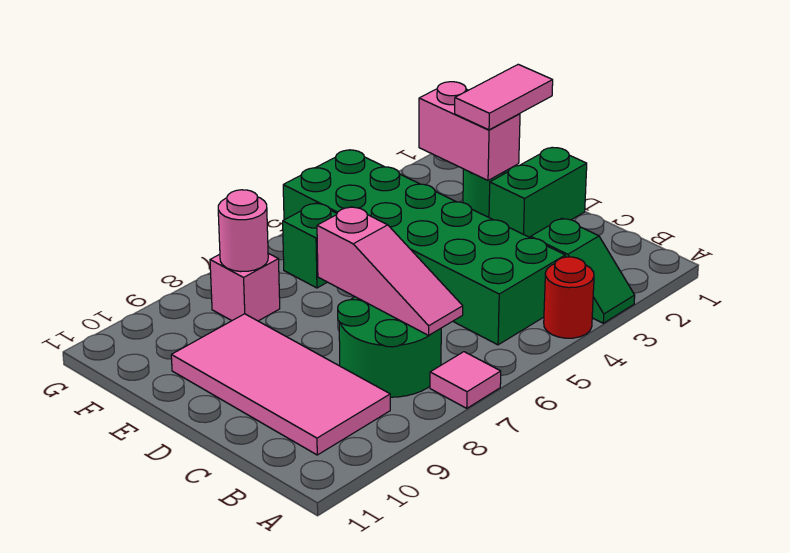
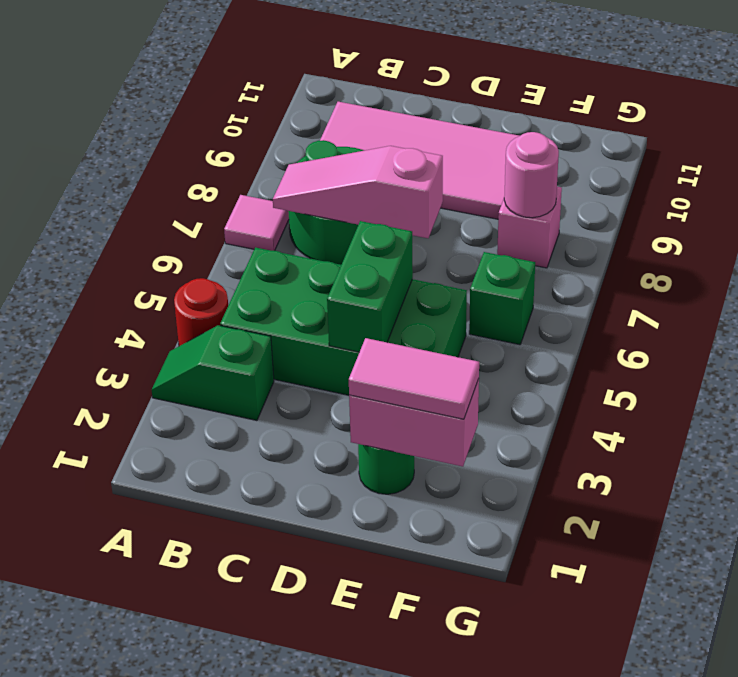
green brick B4:G5 level 1 -> green brick B4:E5 level 1
green brick D1:D2 level 1 -> green brick D4:D5 level 2
pink tile E1:E2 level 3 -> pink tile E2:F2 level 3

